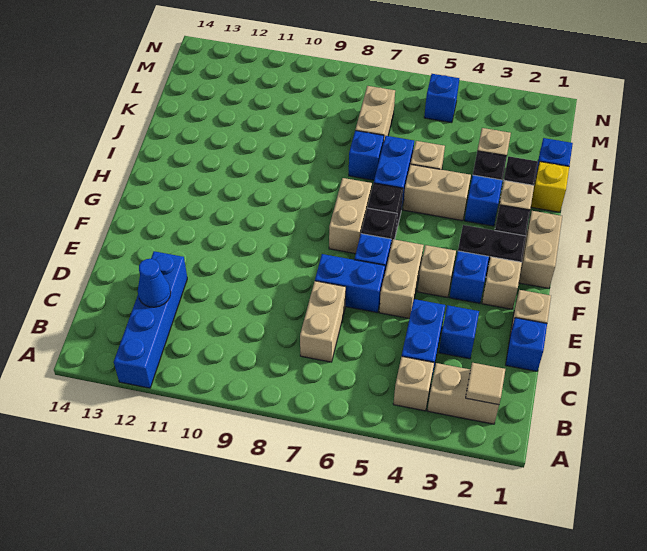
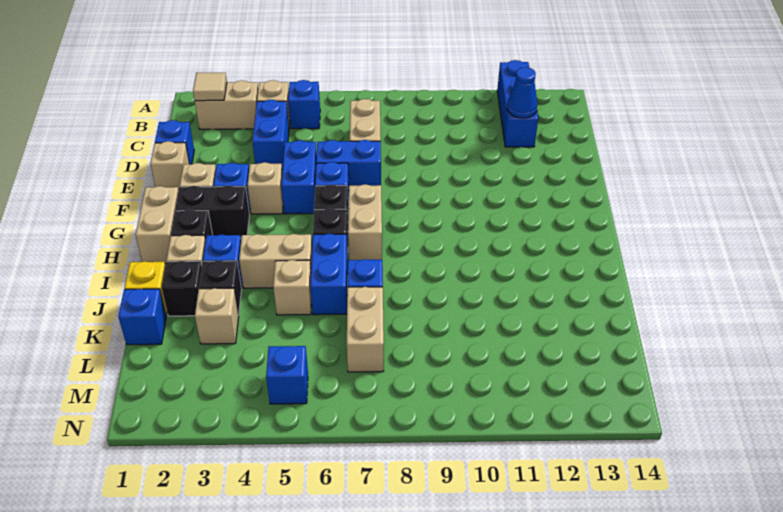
blue brick A12:D12 level 1 -> blue brick A12:C12 level 1
blue brick D3 level 1 -> blue brick B5 level 1
tan brick E5:F5 level 1 -> blue brick E5:F5 level 1

